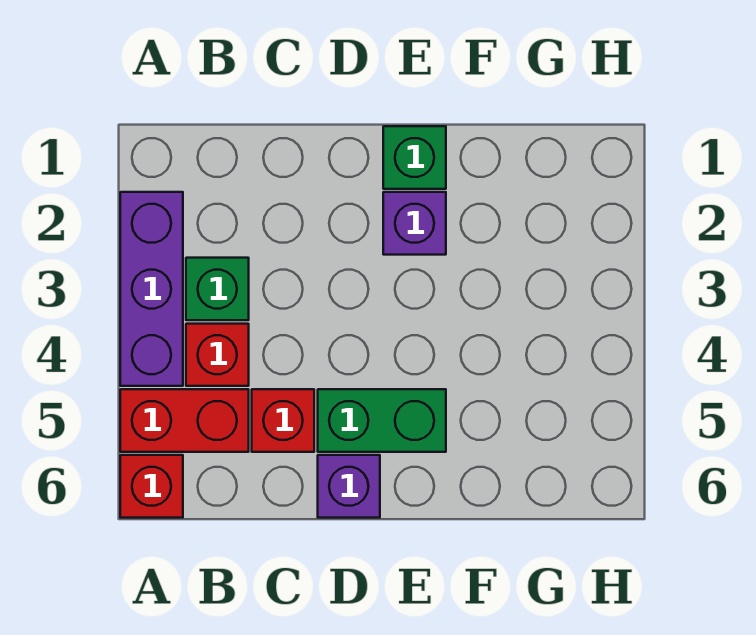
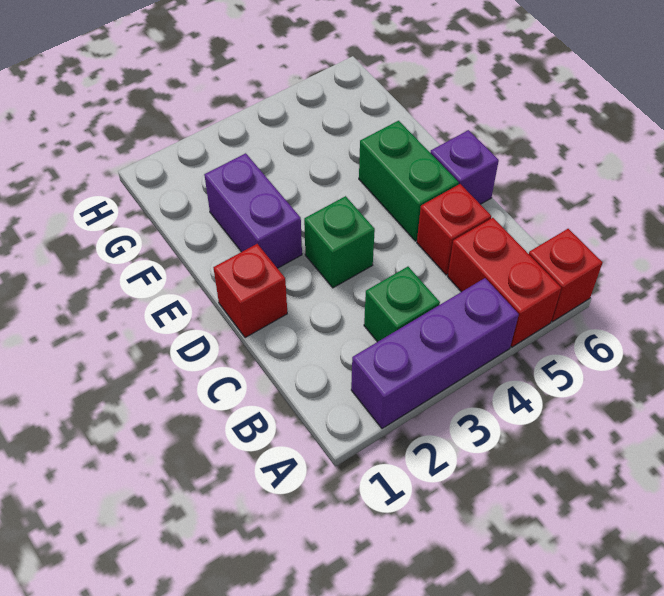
red brick B4 level 1 -> red brick D1 level 1
green brick E1 level 1 -> green brick D3 level 1
purple brick E2 level 1 -> purple brick E2:F2 level 1

